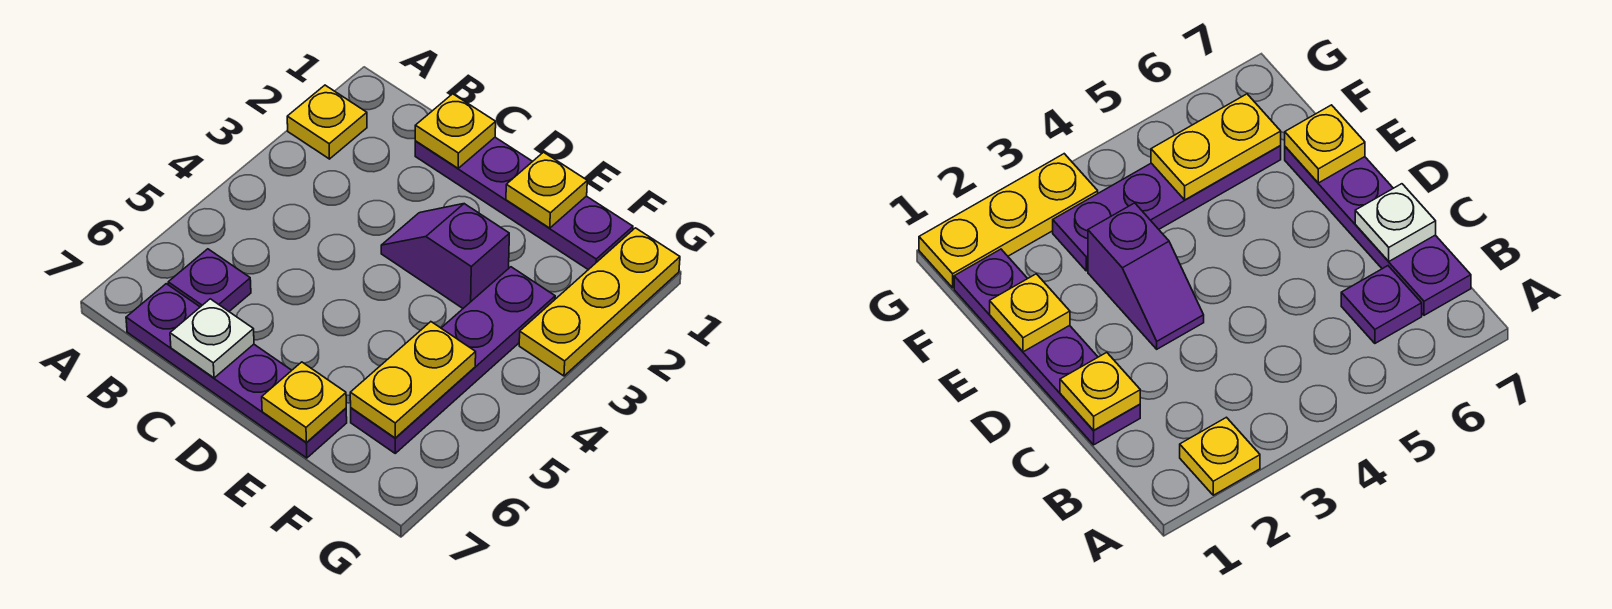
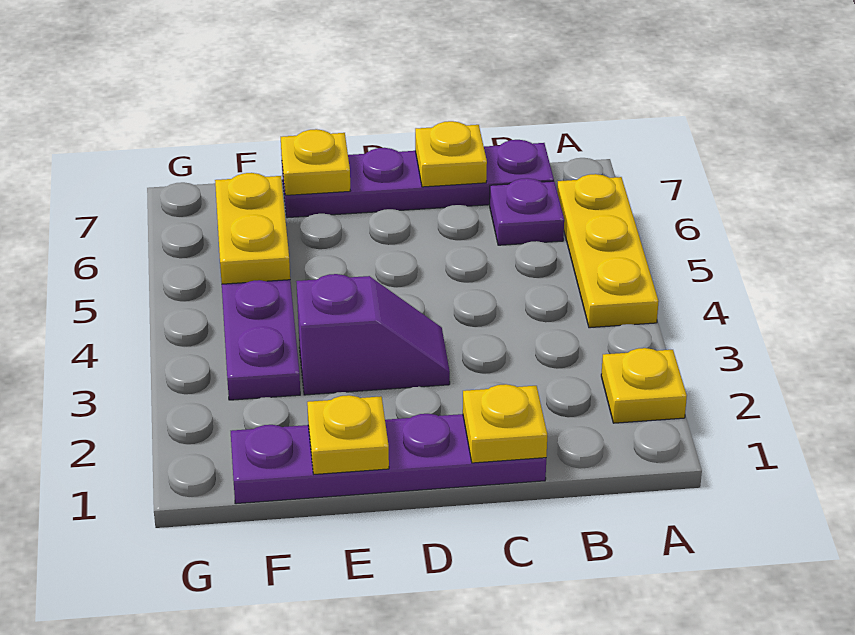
white plate C7 level 2 -> yellow plate C7 level 2
yellow plate G1:G3 level 1 -> yellow plate A4:A6 level 1

